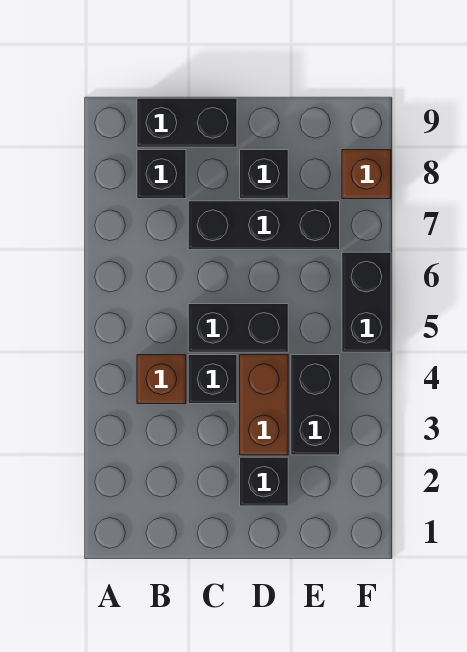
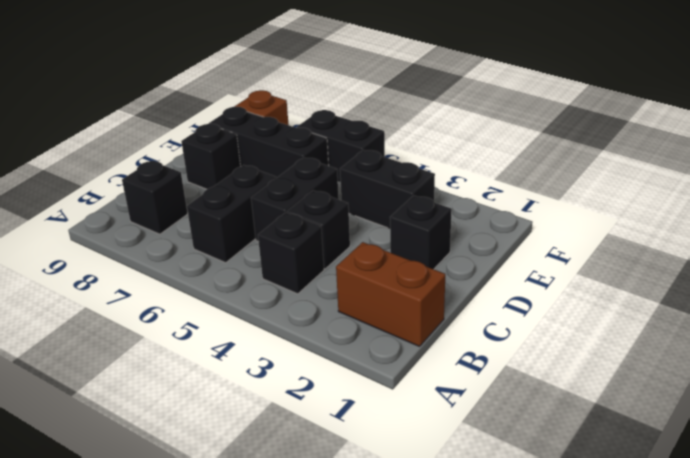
brown brick B4 level 1 -> black brick B4 level 1
black brick B9:C9 level 1 -> black brick B6:C6 level 1
black brick C7:E7 level 1 -> black brick E6:E8 level 1
brown brick D3:D4 level 1 -> brown brick B1:B2 level 1

